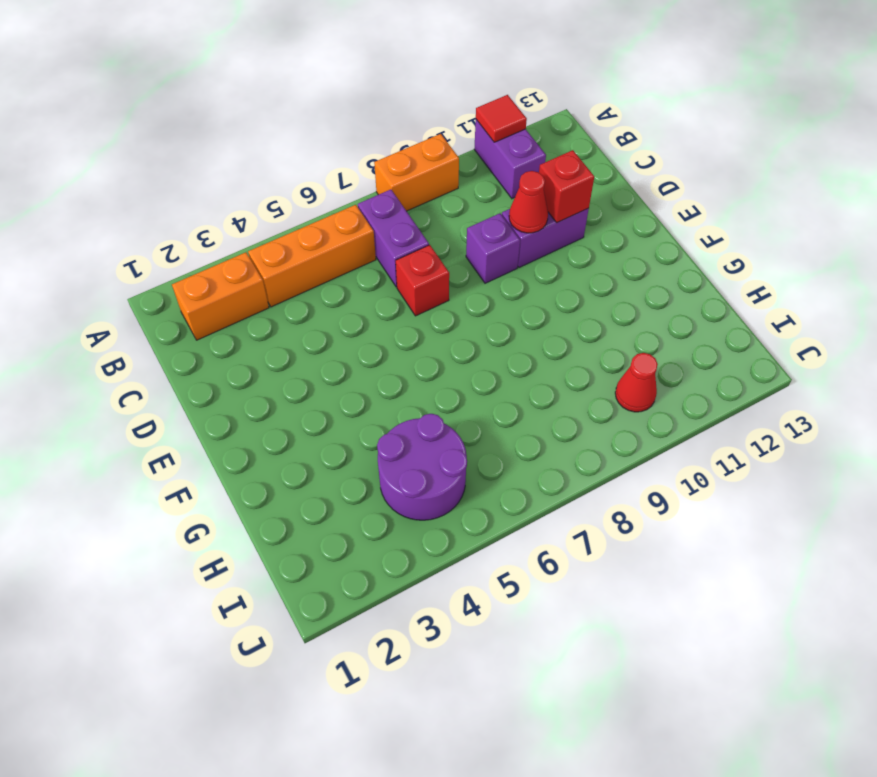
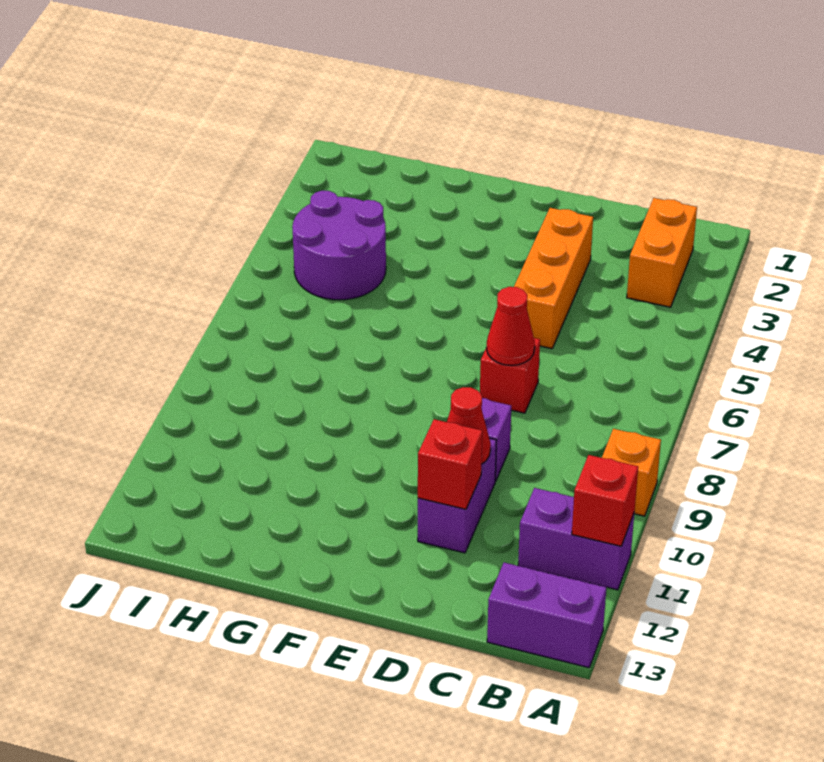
orange brick A8:A9 level 1 -> orange brick A9 level 1
red tile A11 level 2 -> red brick A11 level 2
orange brick B4:B6 level 1 -> orange brick D3:D5 level 1
purple brick B7:C7 level 1 -> purple brick A13:B13 level 1
red cone I10 level 1 -> red cone D7 level 2

